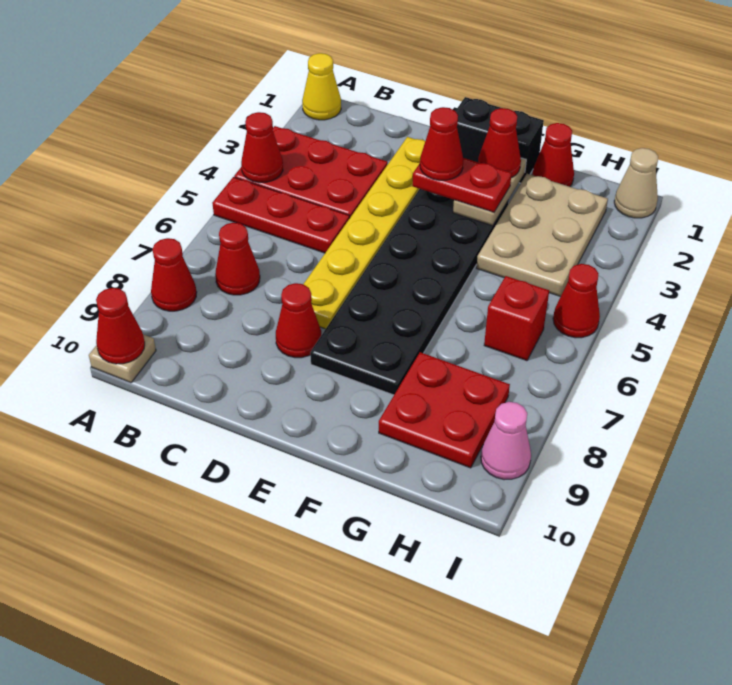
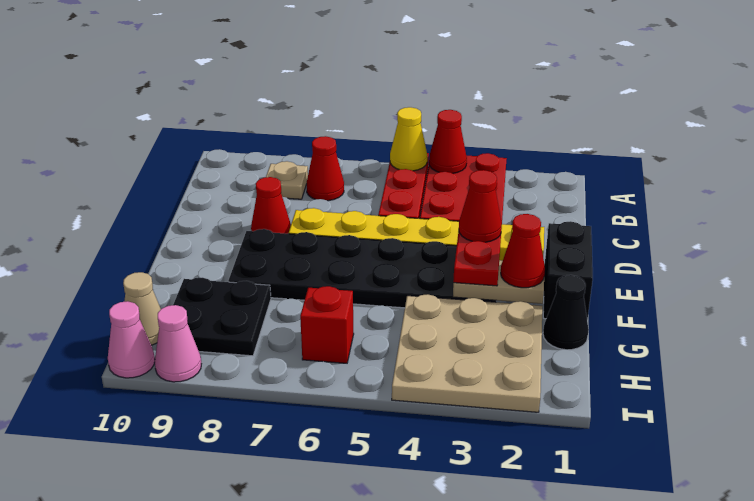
yellow cone A1 level 1 -> yellow cone A5 level 2
red cone A8 level 1 -> none
tan plate A10 level 1 -> tan plate B8 level 1
red cone A10 level 2 -> none
red cone G1 level 1 -> black cone G1 level 1
tan plate G2:H4 level 1 -> tan plate G2:I4 level 1
red plate G8:H9 level 1 -> black plate G8:H9 level 1
tan cone I1 level 1 -> tan cone H10 level 1
red cone I5 level 1 -> none
none -> pink cone I10 level 1

